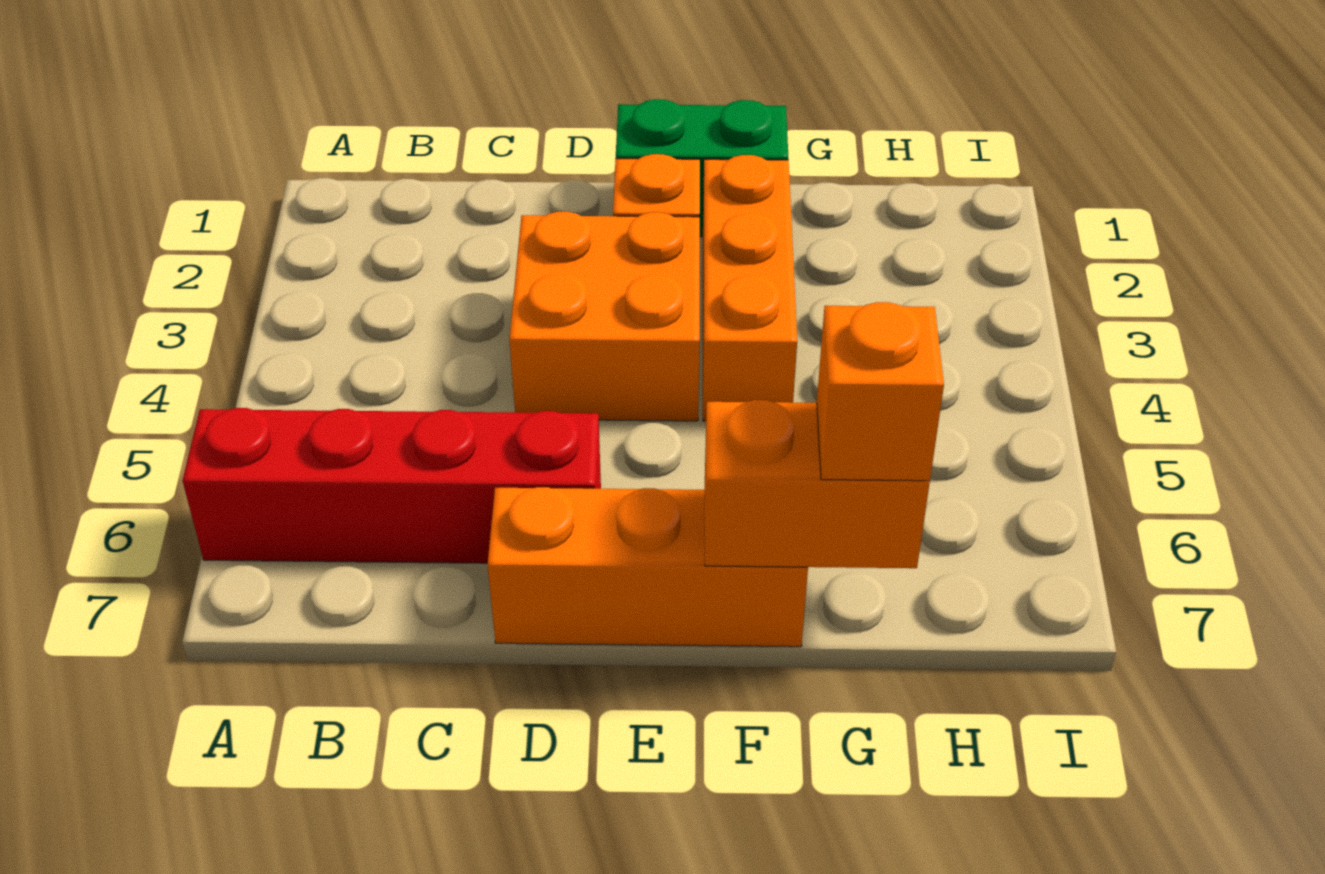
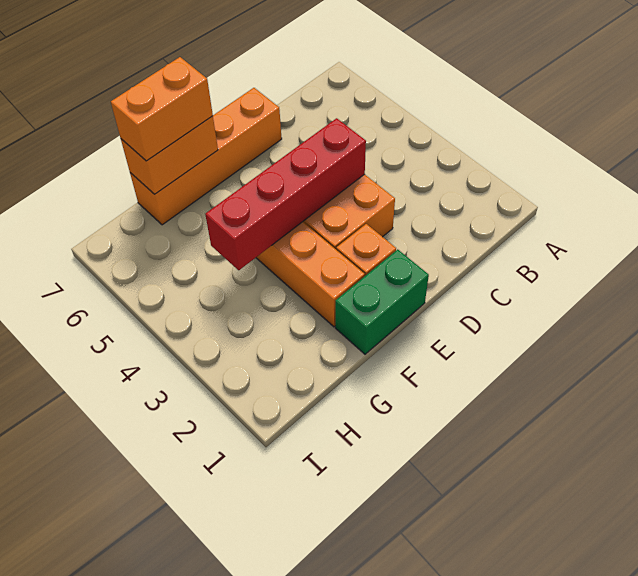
red brick A6:D6 level 1 -> red brick D4:G4 level 2
orange brick D7:F7 level 1 -> orange brick D7:G7 level 1
orange brick G7 level 3 -> orange brick F7:G7 level 3

